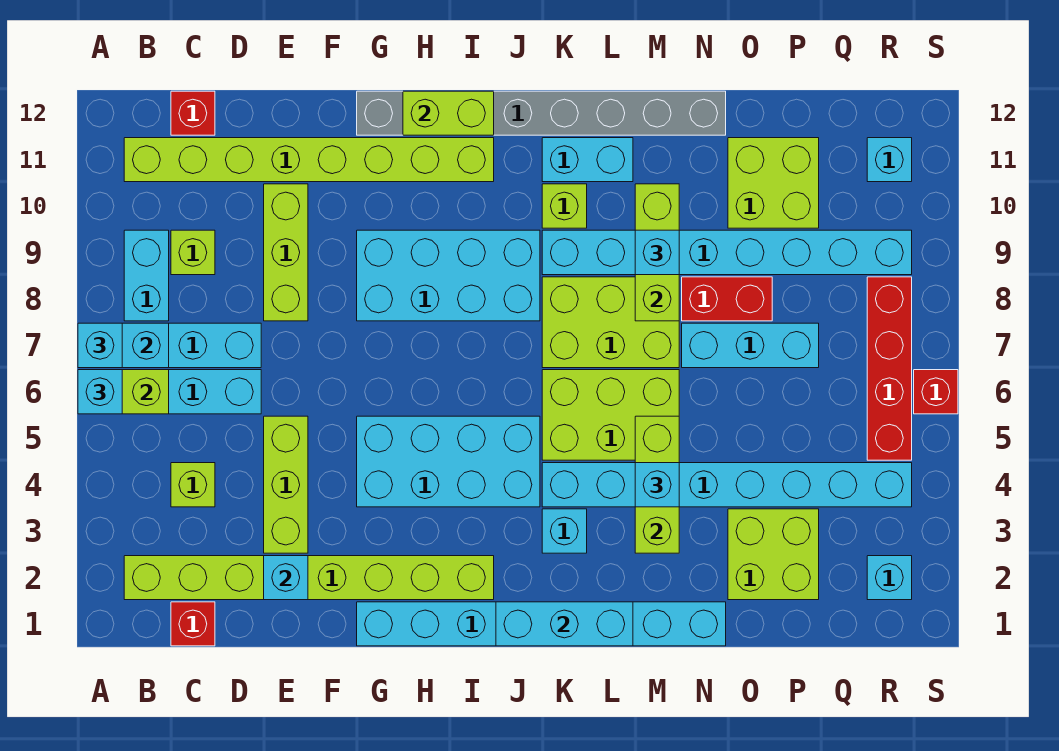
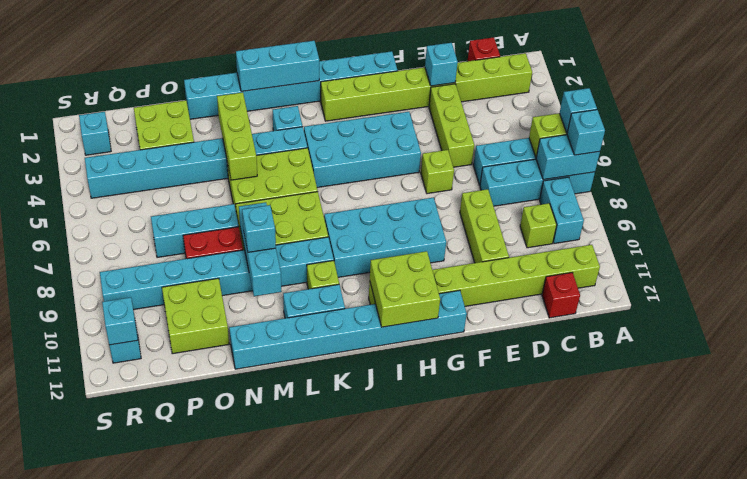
lime brick C4 level 1 -> lime brick F6 level 1
grey brick G12:N12 level 1 -> cyan brick G12:N12 level 1
lime brick H12:I12 level 2 -> lime brick H11:I12 level 2
cyan brick M4 level 3 -> cyan brick R11 level 2
lime brick M8:M10 level 2 -> cyan brick M8:M10 level 2
red brick R5:R8 level 1 -> none
red brick S6 level 1 -> none

